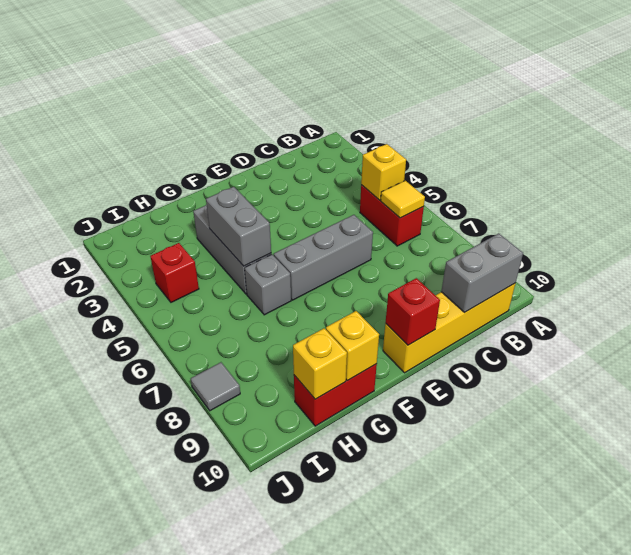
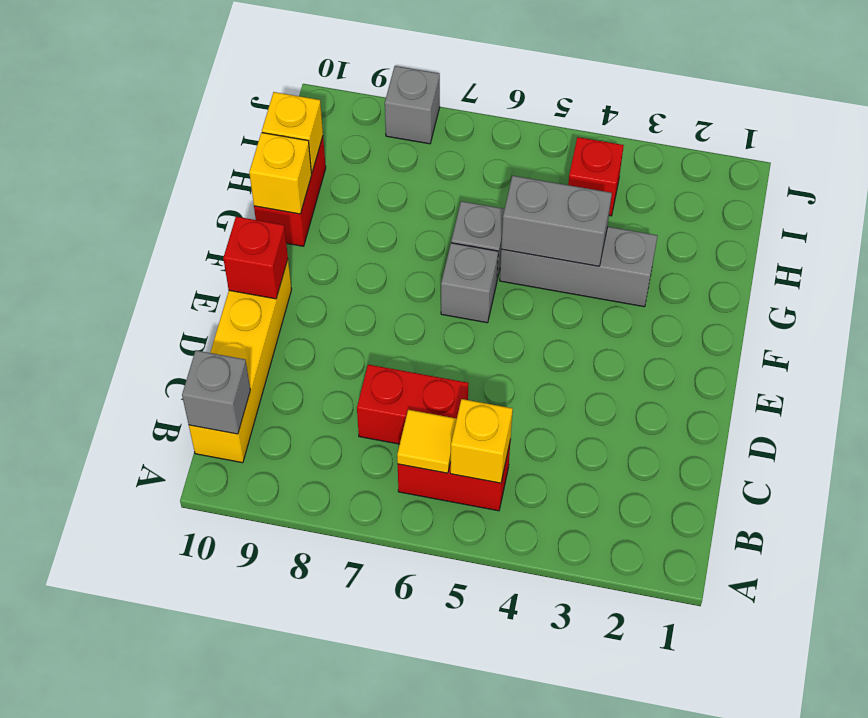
grey brick B10:C10 level 2 -> grey brick B10 level 2
none -> red brick C6:C7 level 1
grey brick D6:F6 level 1 -> grey brick F6 level 1
grey tile J8 level 1 -> grey brick J8 level 1

